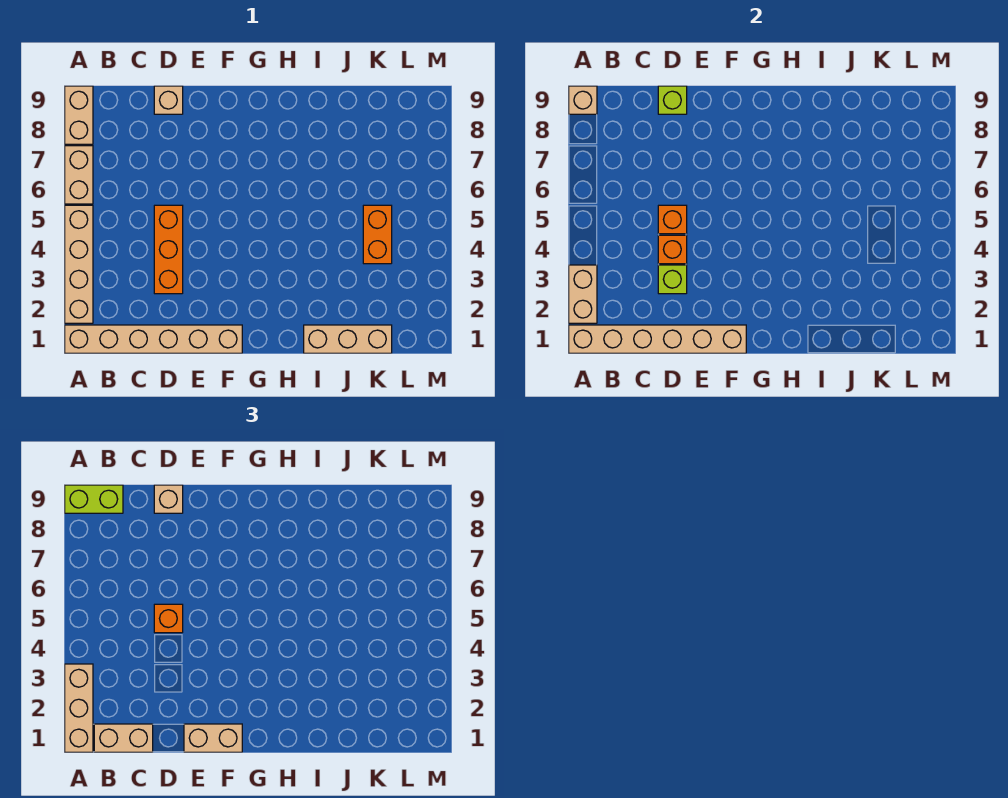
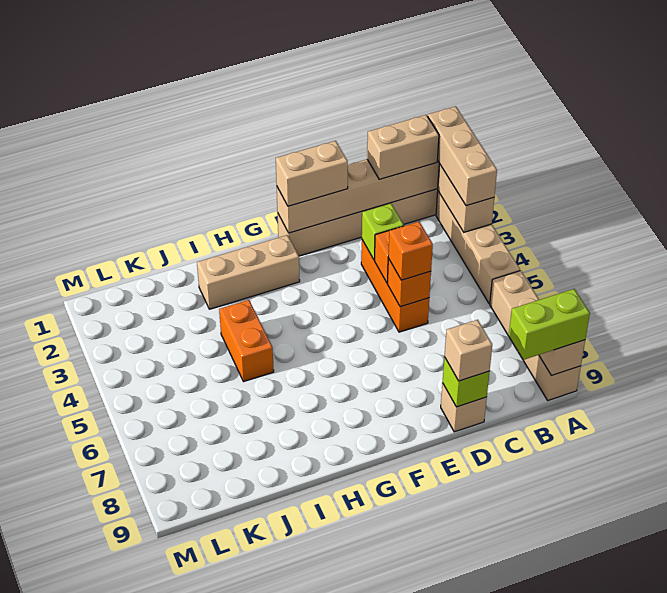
tan brick I1:K1 level 1 -> tan brick G2:I2 level 1
orange brick K4:K5 level 1 -> orange brick I4:I5 level 1

